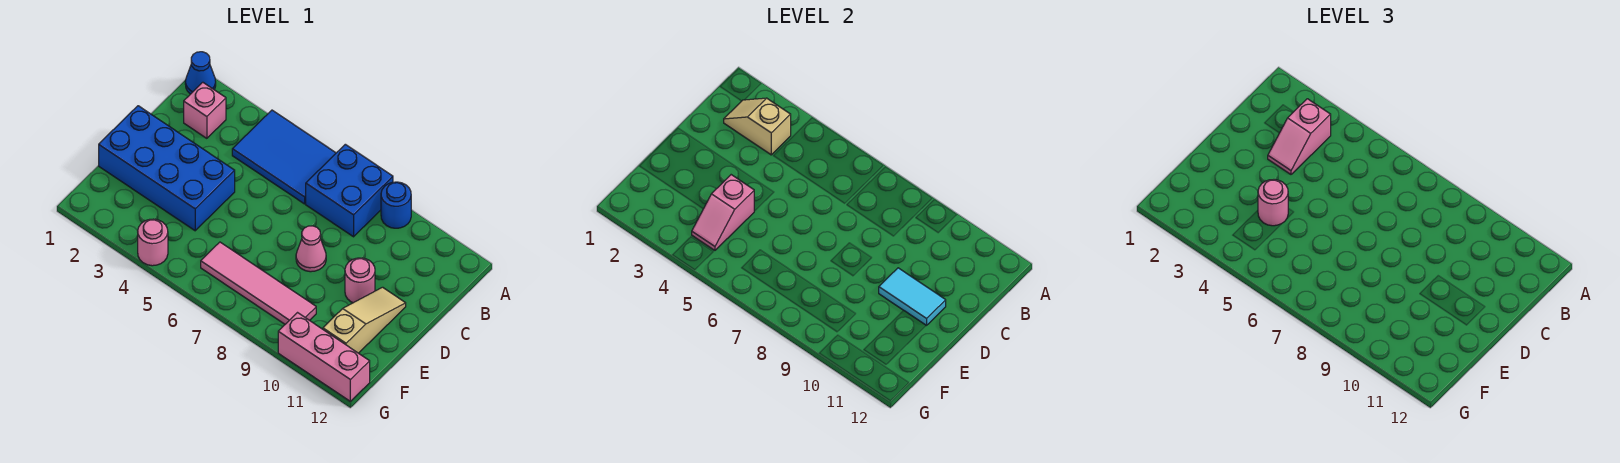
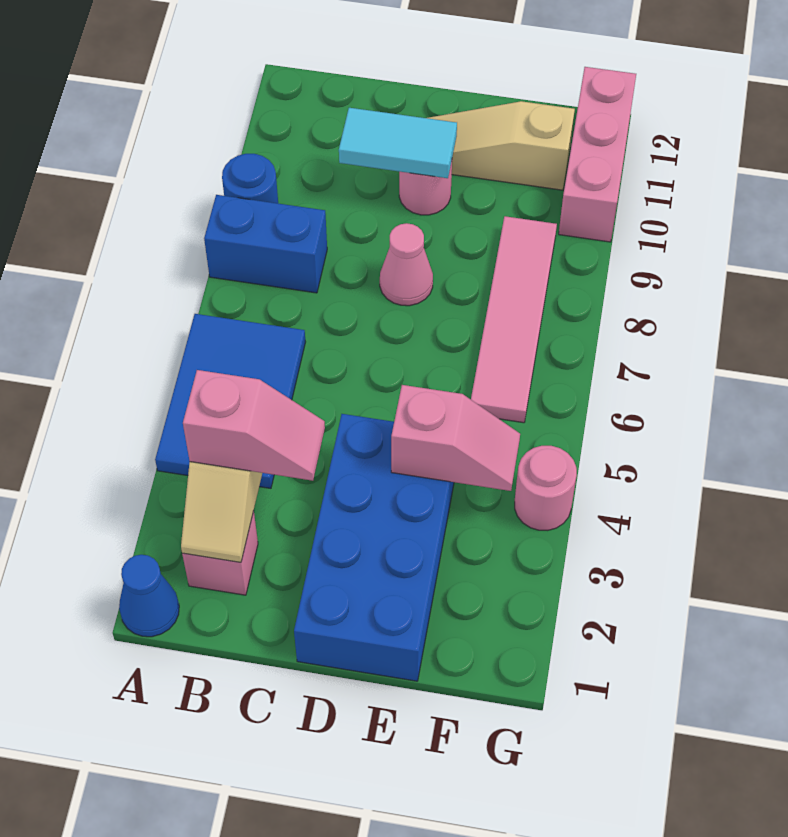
blue brick A7:B8 level 1 -> blue brick A8:B8 level 1
cyan tile D10:D11 level 2 -> cyan tile C10:D10 level 2
pink round brick E4 level 3 -> none

